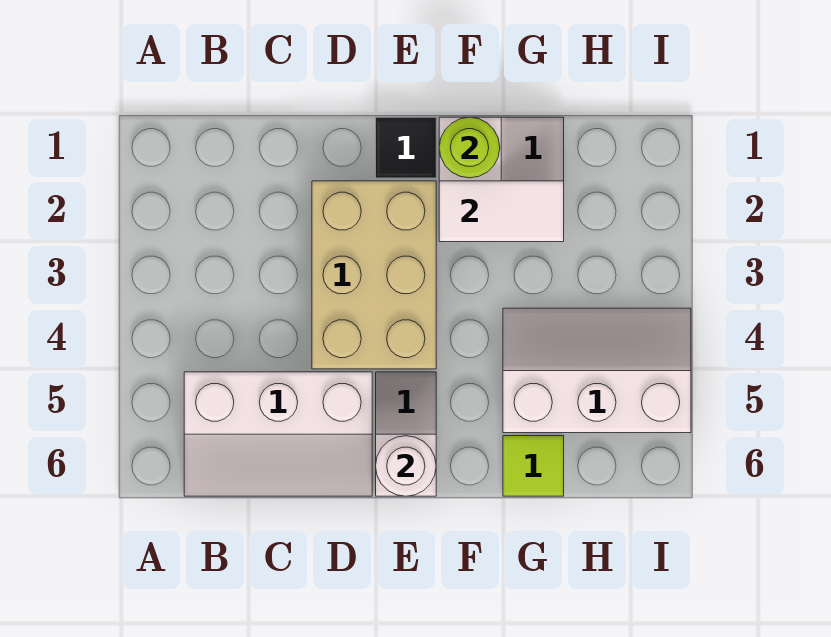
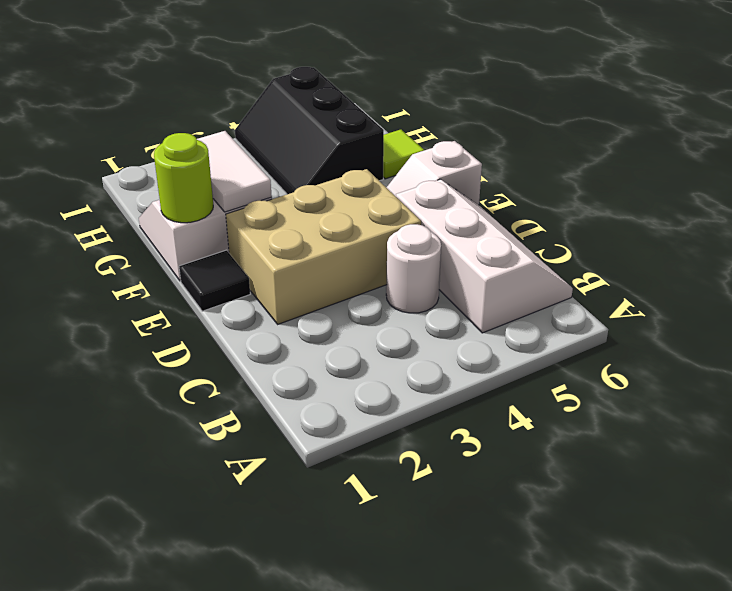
white round brick E6 level 2 -> white round brick C4 level 1
white slope G4:I5 level 1 top 5 -> black slope G4:I5 level 1 top 5

